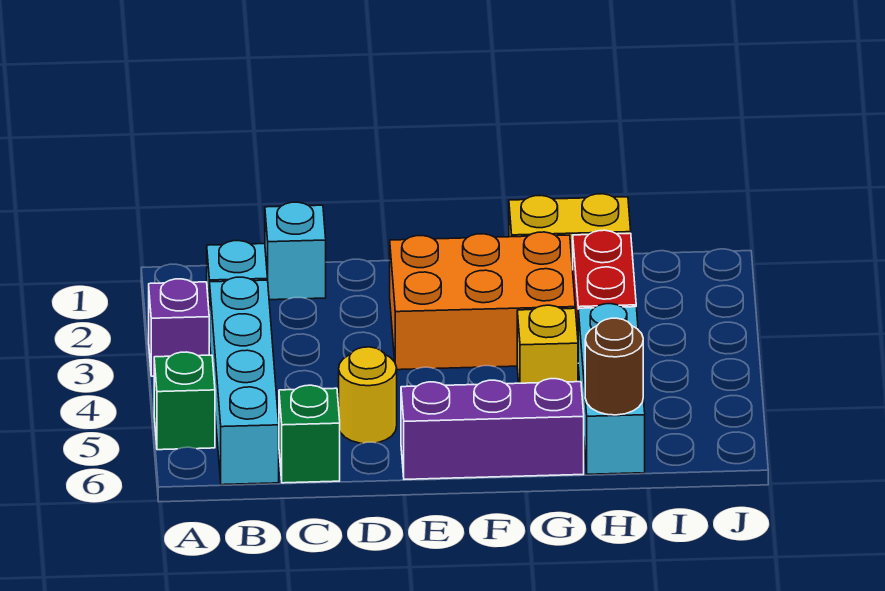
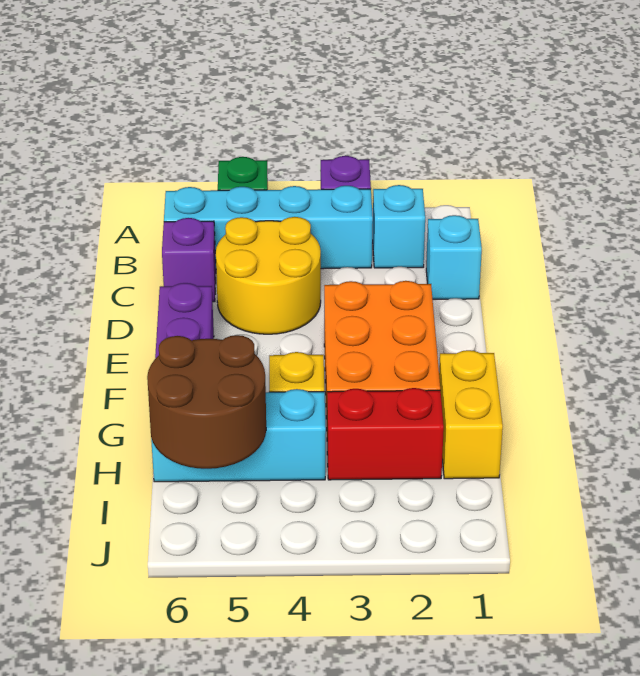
green brick C6 level 1 -> purple brick C6 level 1
yellow round brick D5 level 1 -> yellow round brick C4:D5 level 1
brown round brick H6 level 2 -> brown round brick H5:I6 level 2

